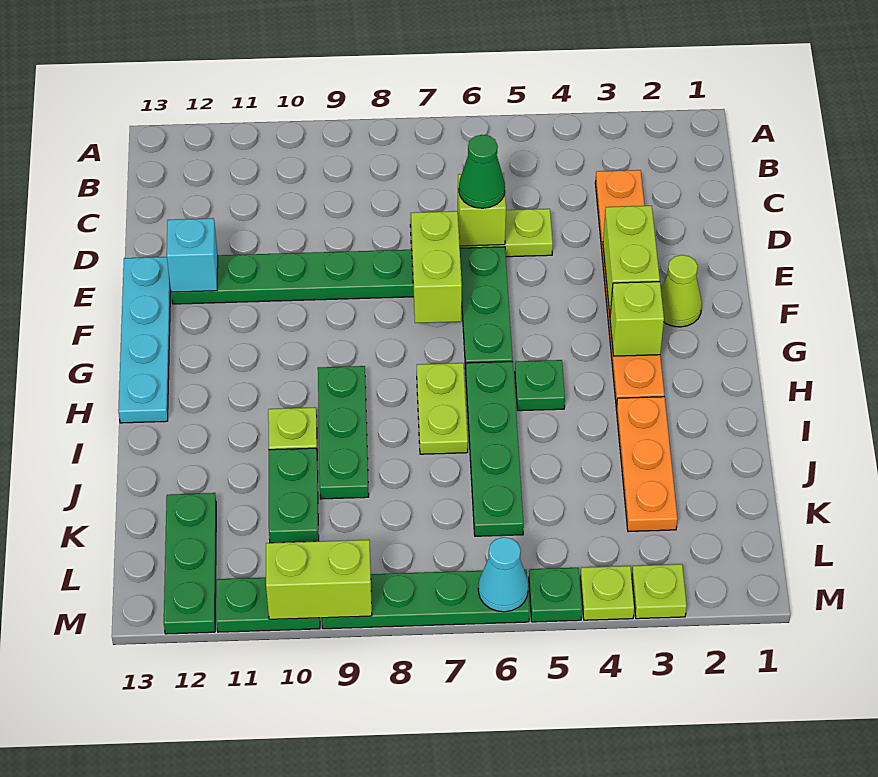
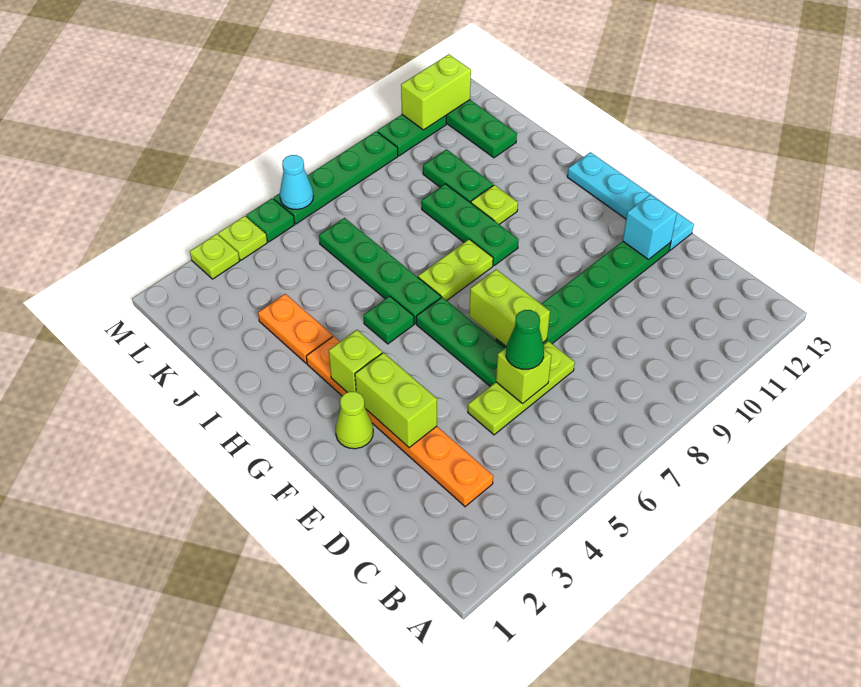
lime plate H7:I7 level 1 -> lime plate H7:H8 level 1
orange plate I3:K3 level 1 -> orange plate I3:J3 level 1
lime brick M9:M10 level 2 -> lime brick M11:M12 level 2

